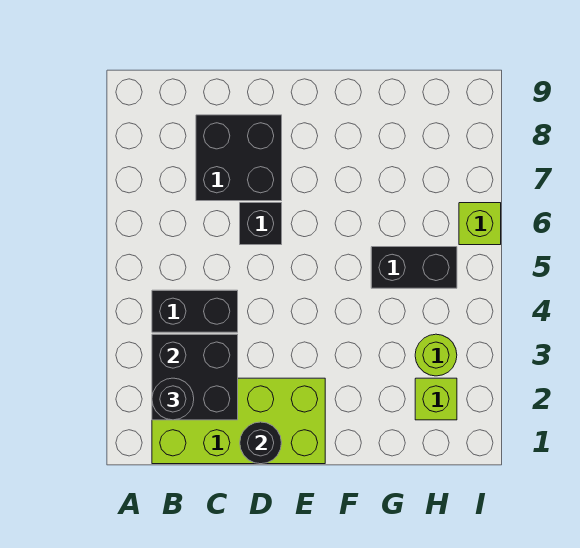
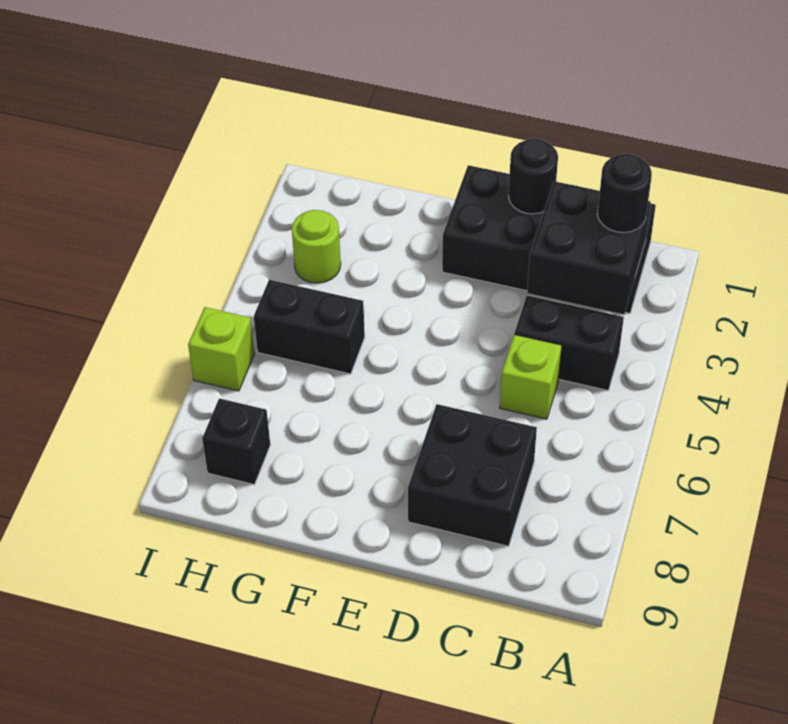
lime brick B1:E2 level 1 -> black brick B1:E2 level 1
black brick D6 level 1 -> black brick H8 level 1
lime brick H2 level 1 -> lime brick C5 level 1

